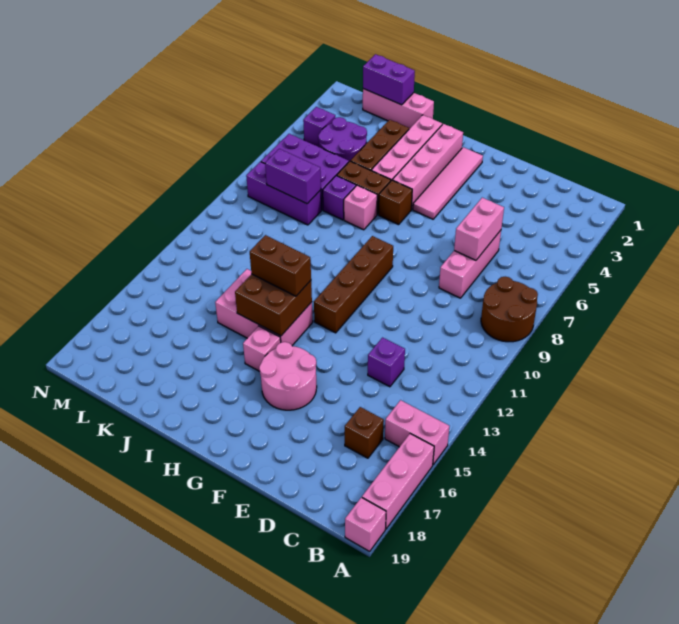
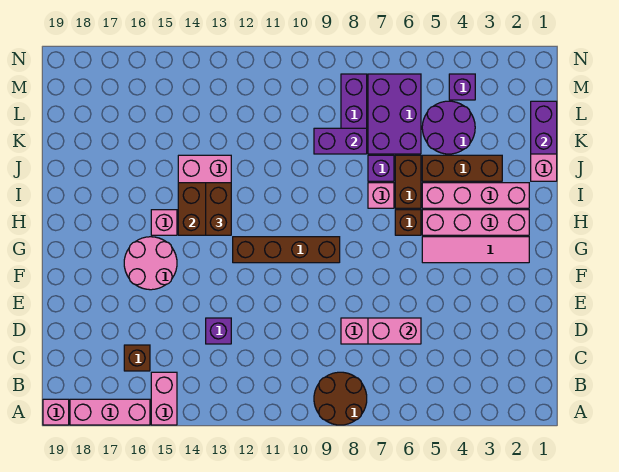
purple brick K8:L8 level 2 -> purple brick K8:K9 level 2

